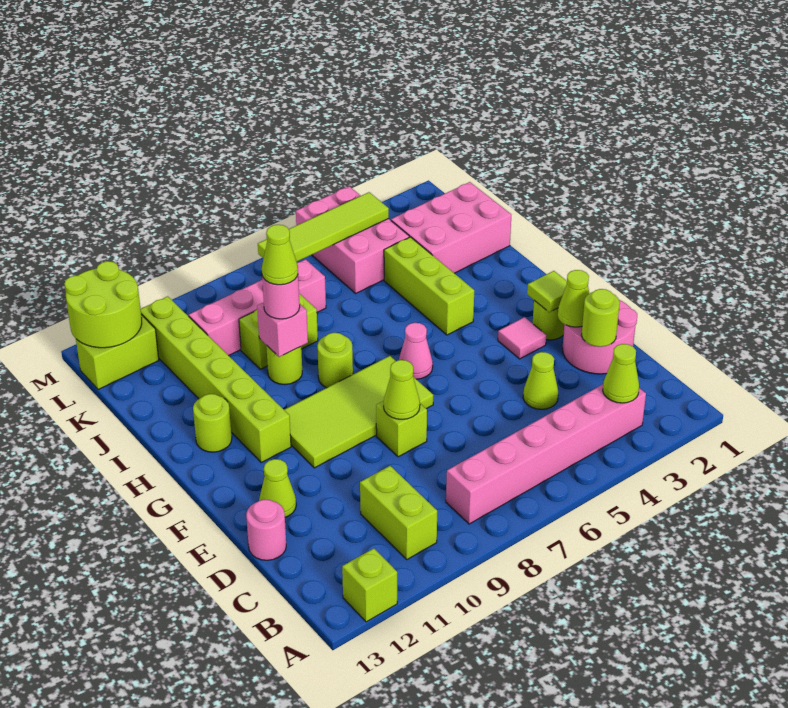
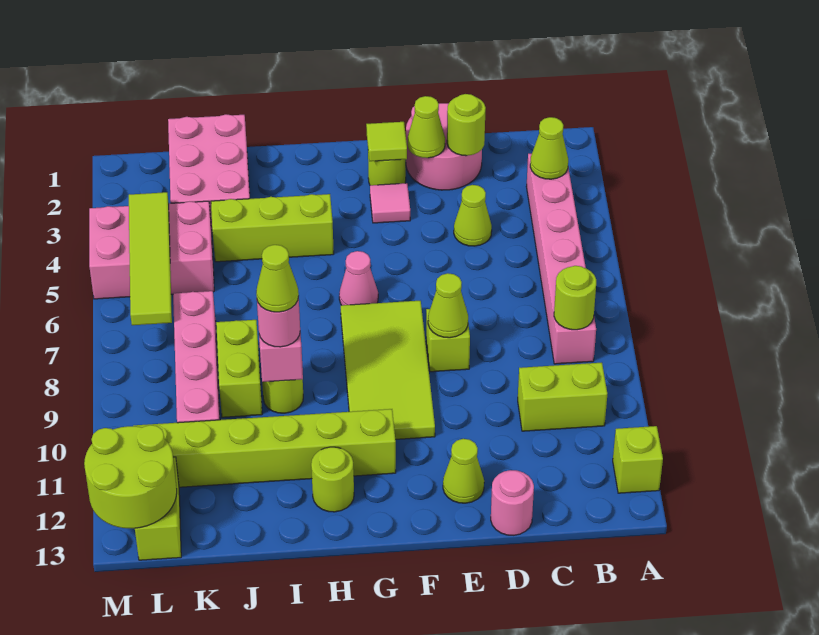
lime round brick H8 level 1 -> lime round brick B8 level 2

